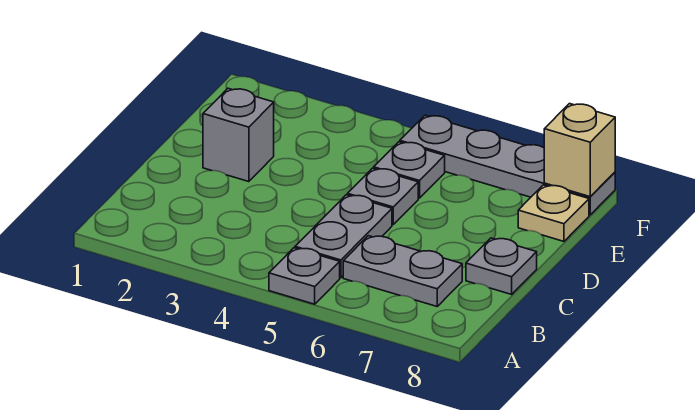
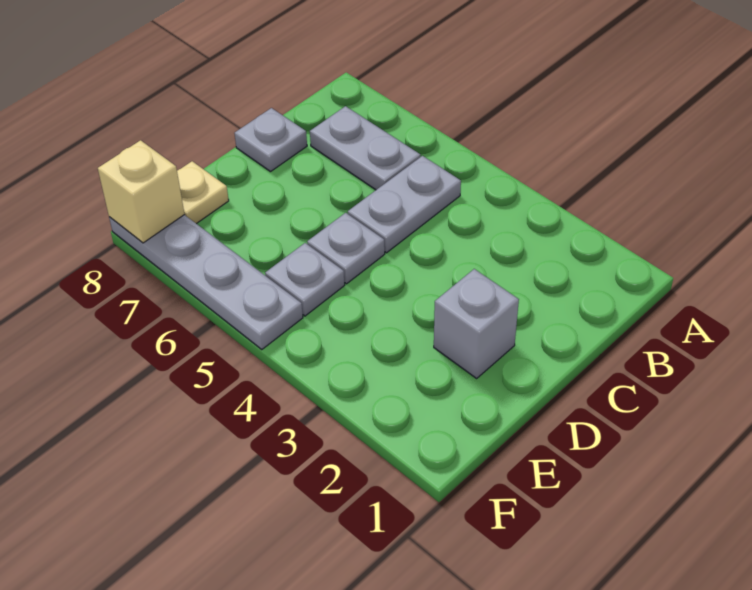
grey plate A5 level 1 -> none

